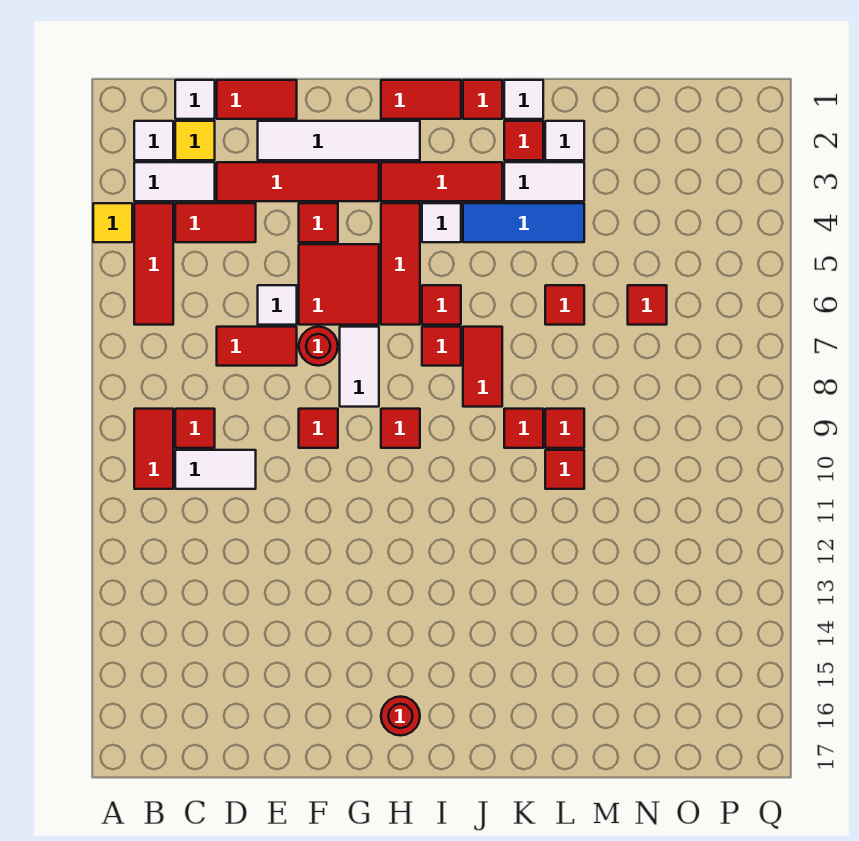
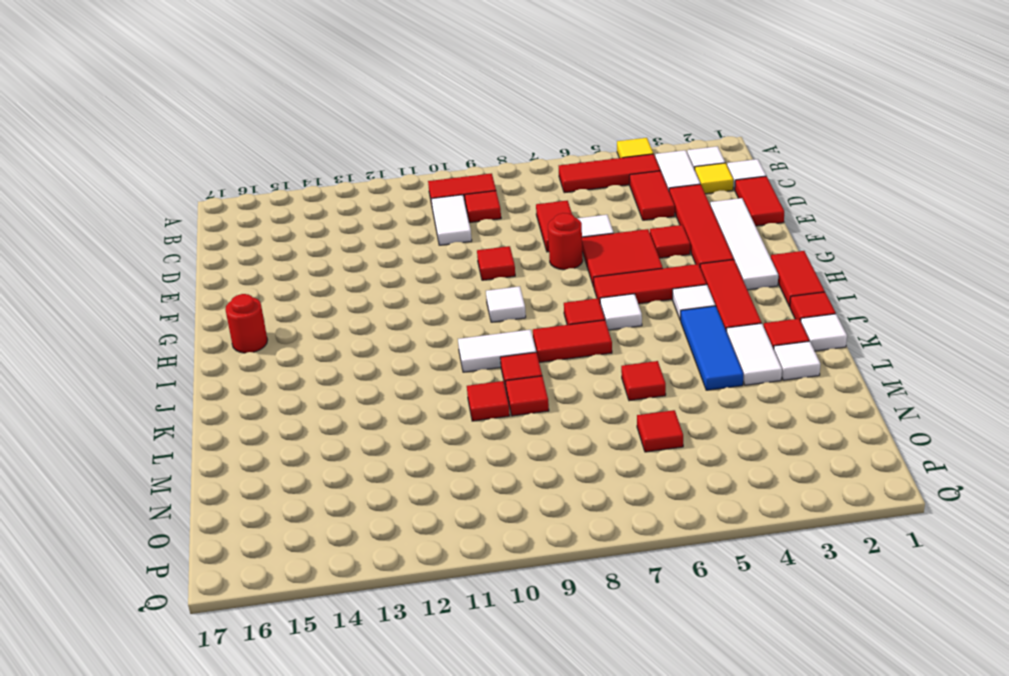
white tile G7:G8 level 1 -> white tile J9:J10 level 1
red tile H9 level 1 -> white tile H9 level 1
red tile I6 level 1 -> white tile I6 level 1

